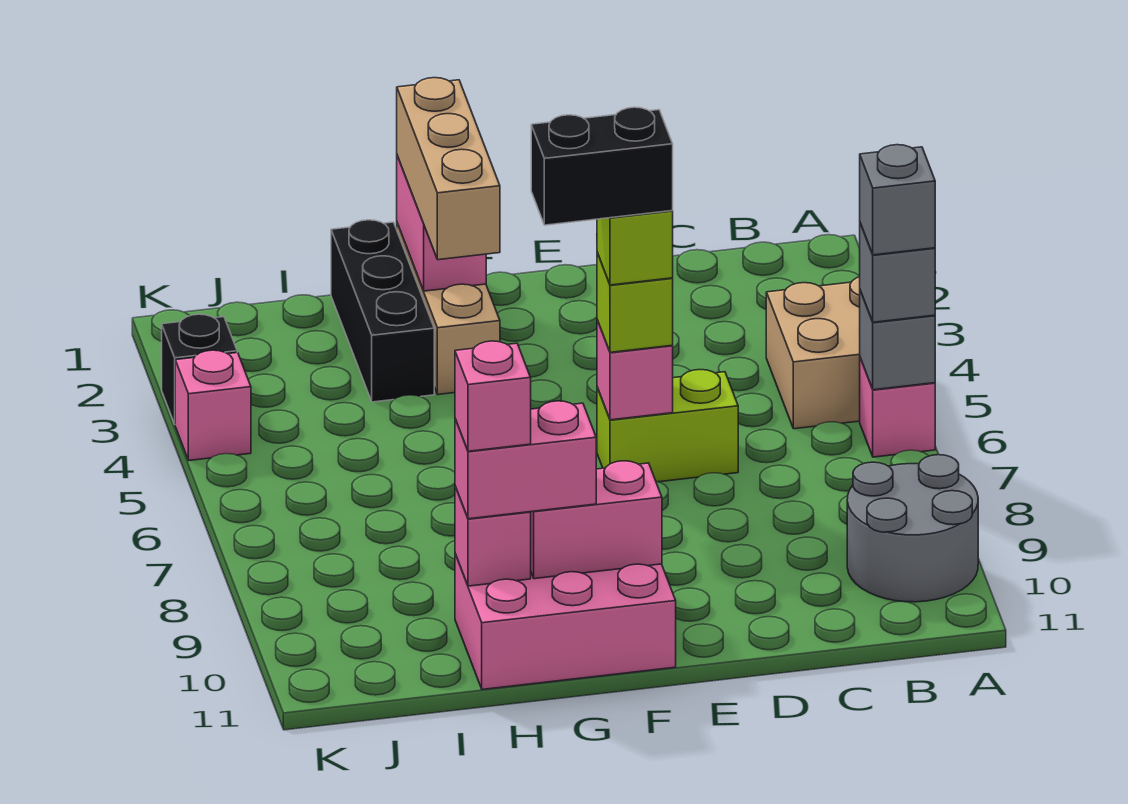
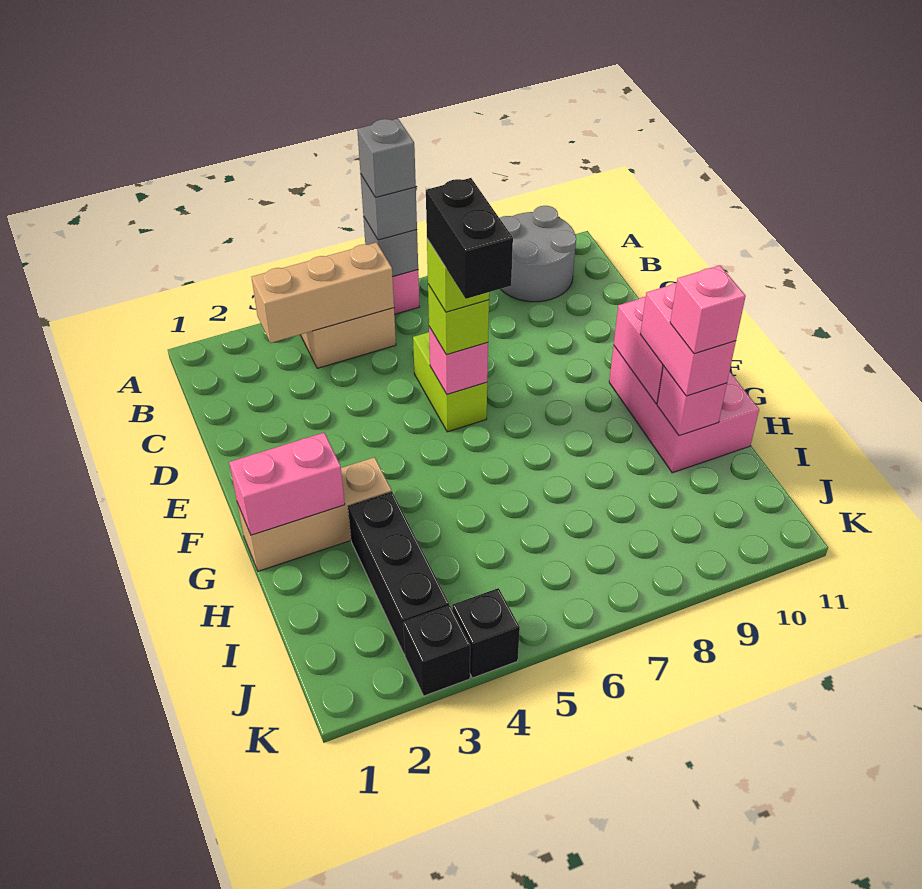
tan brick G1:G3 level 3 -> tan brick B3:B5 level 2
black brick H1:H3 level 1 -> black brick H3:J3 level 1
pink brick K4 level 1 -> black brick K4 level 1

